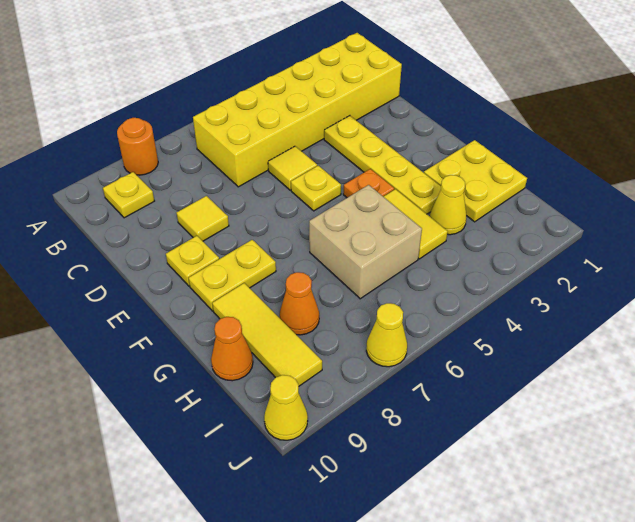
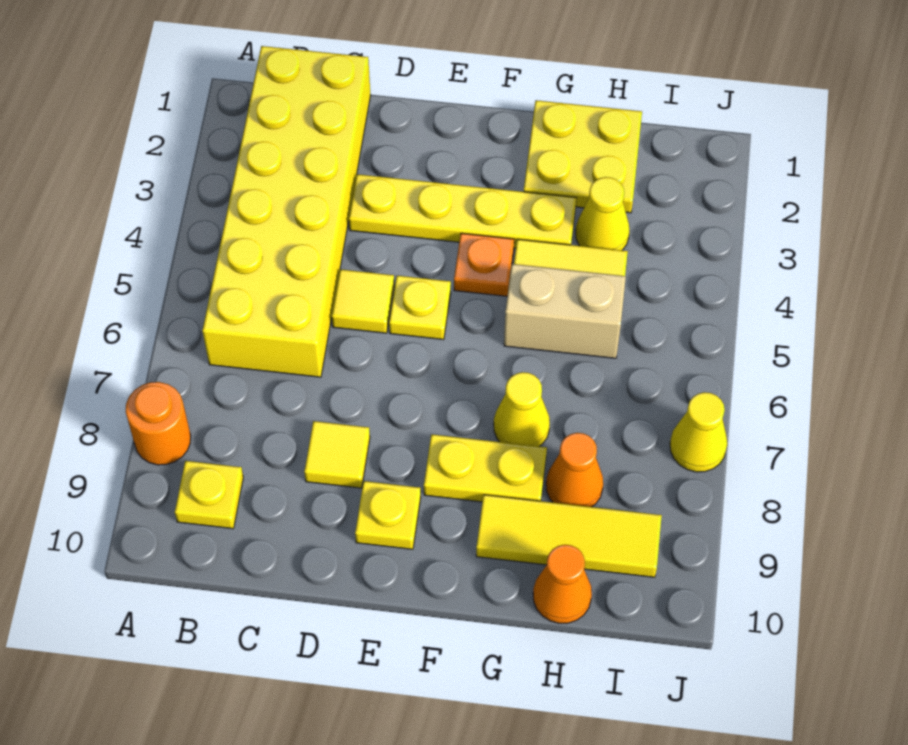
yellow plate F8:F9 level 1 -> yellow plate F8:G8 level 1
tan brick G5:H6 level 1 -> tan brick G5:H5 level 1
yellow cone J10 level 1 -> yellow cone G7 level 1

